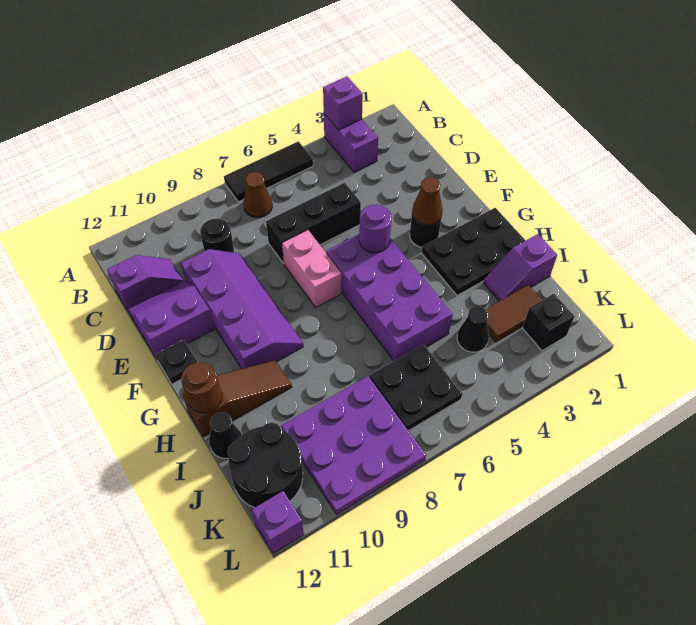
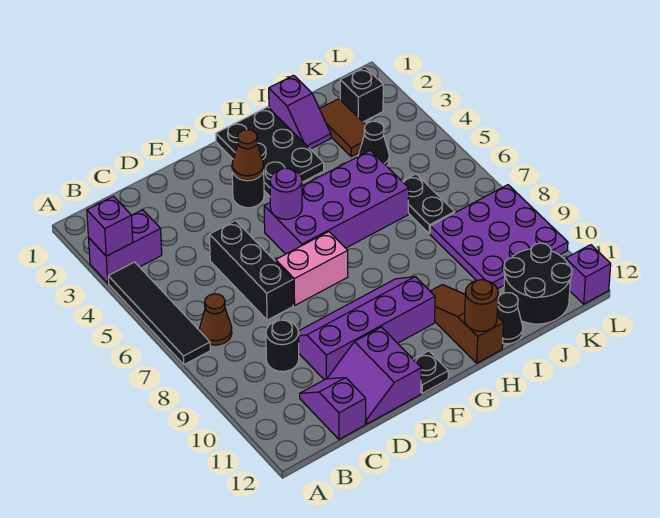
black tile A5:A7 level 1 -> black tile A4:A7 level 1
black plate J6:K7 level 1 -> black plate J6:J7 level 1

